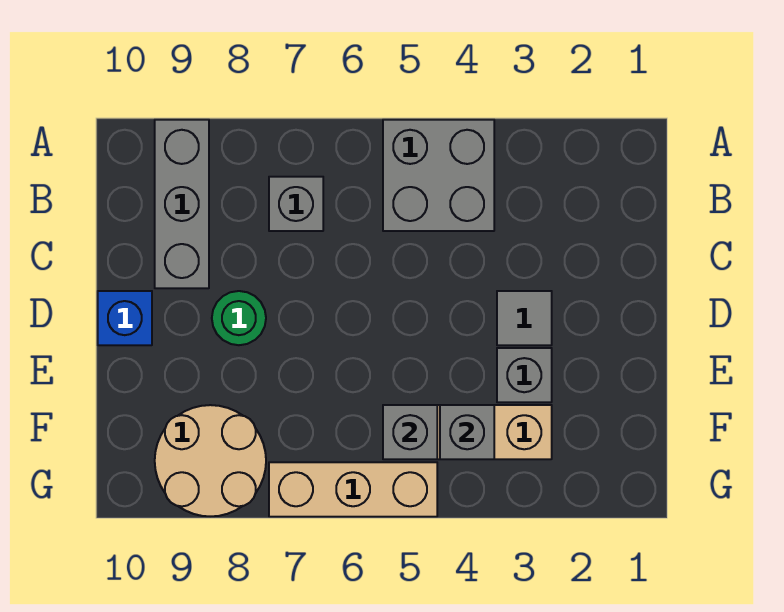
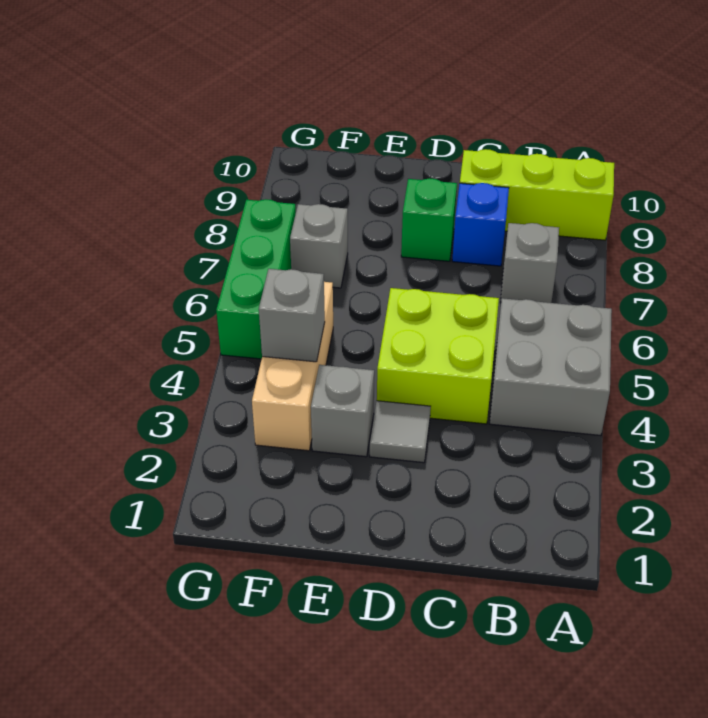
grey brick A9:C9 level 1 -> lime brick A9:C9 level 1
none -> lime brick C4:D5 level 1
green round brick D8 level 1 -> green brick D8 level 1
blue brick D10 level 1 -> blue brick C8 level 1
grey brick F5 level 2 -> grey brick F7 level 1
tan round brick F8:G9 level 1 -> none
tan brick G5:G7 level 1 -> green brick G5:G7 level 1

